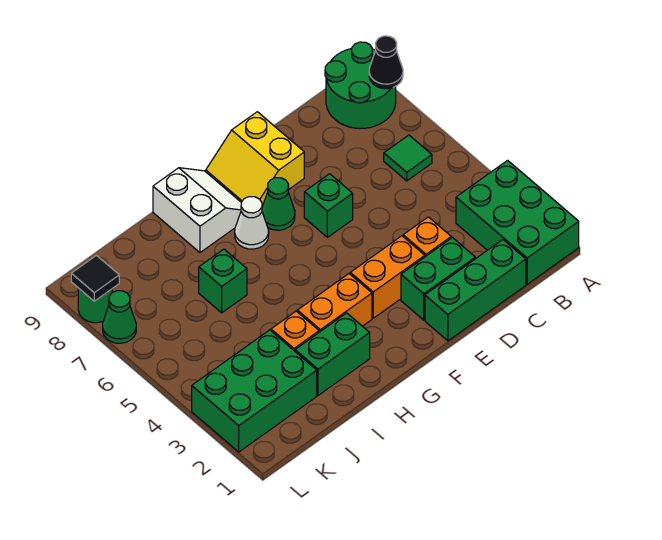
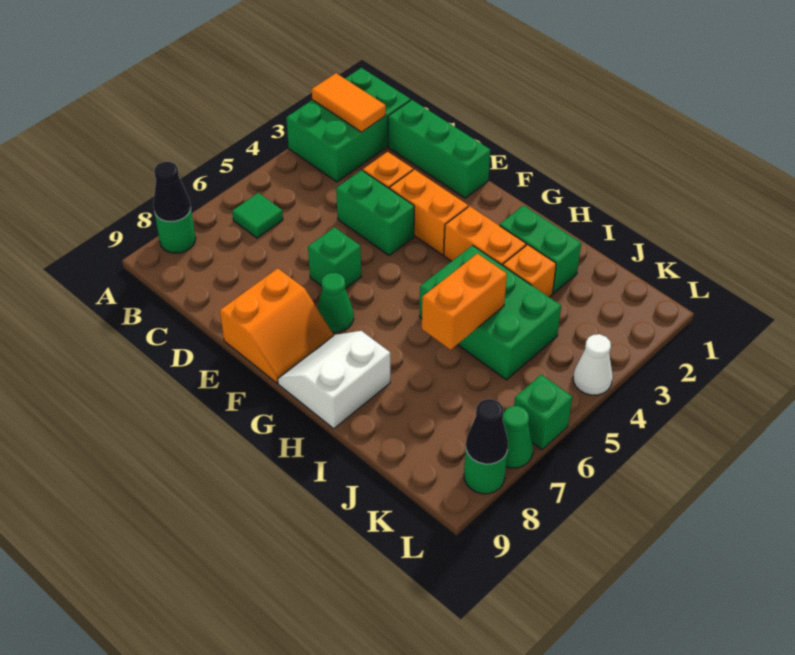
none -> orange tile A2:B2 level 2
green round brick A8:B9 level 1 -> green round brick A8 level 1
green brick D2:E2 level 1 -> green brick D4:E4 level 1
yellow slope E8:F9 level 1 top E -> orange slope E8:F9 level 1 top E
white cone G7 level 1 -> white cone L4 level 1
none -> orange brick I5:I6 level 2
green brick I6 level 1 -> green brick L6 level 1
green brick J2:L3 level 1 -> green brick H4:J5 level 1
black tile L8 level 2 -> black cone L8 level 2

